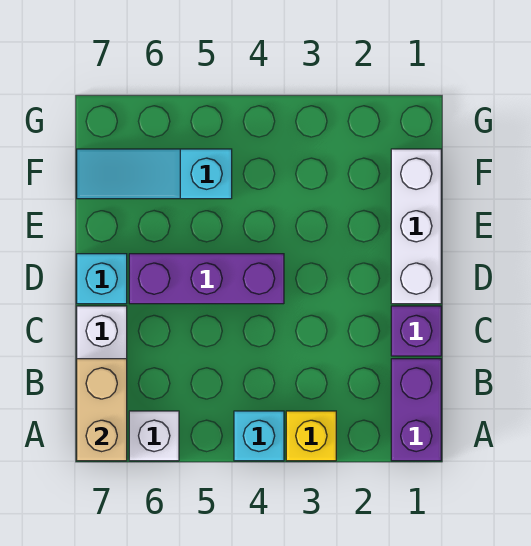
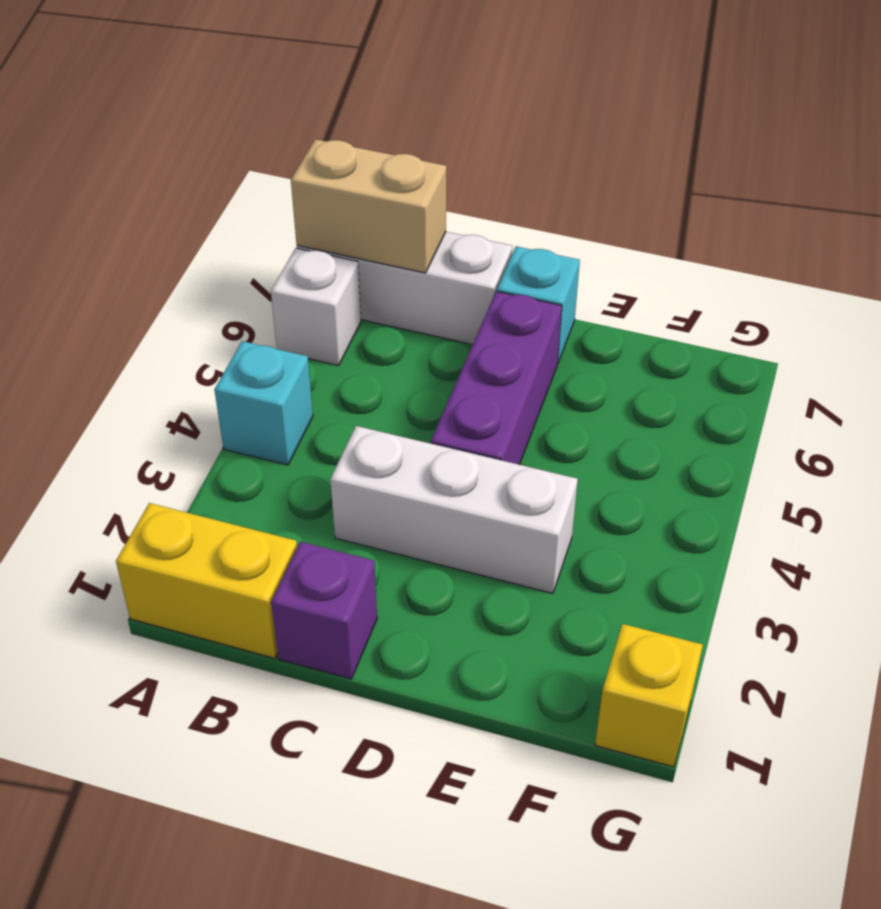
purple brick A1:B1 level 1 -> yellow brick A1:B1 level 1
yellow brick A3 level 1 -> yellow brick G1 level 1
white brick D1:F1 level 1 -> white brick C3:E3 level 1
cyan slope F5:F7 level 1 top 5 -> none

